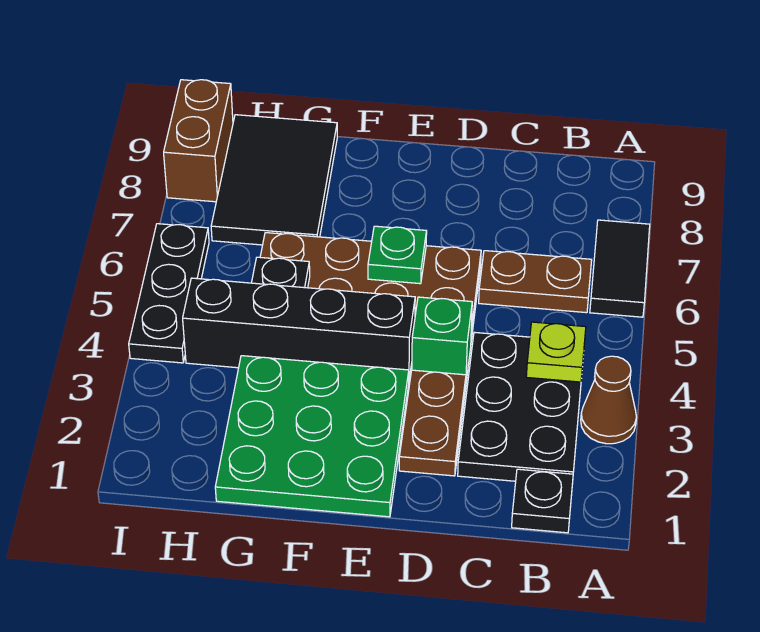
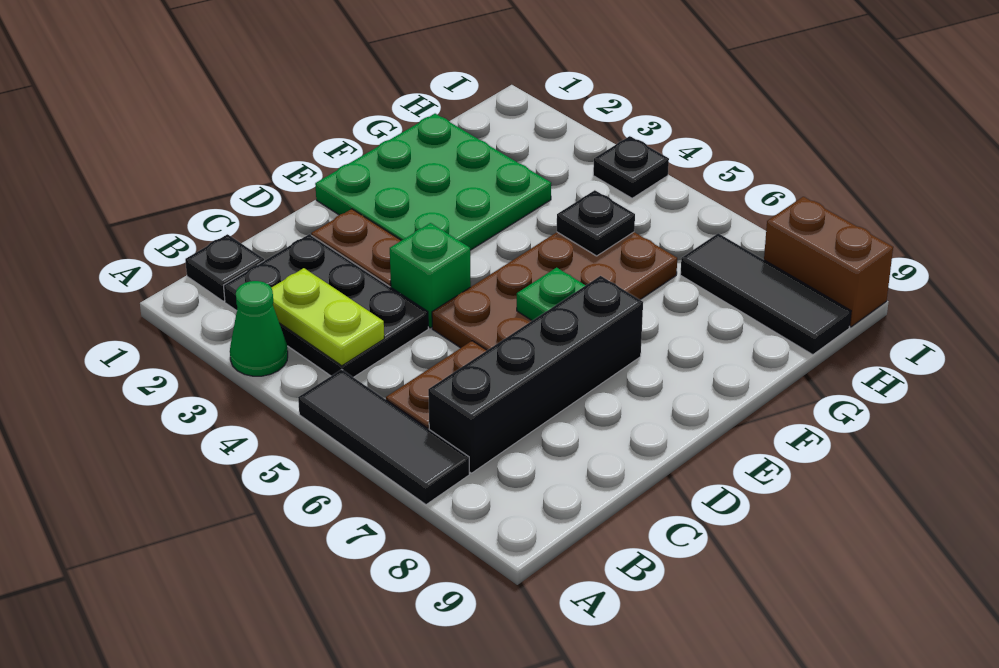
brown cone A3 level 1 -> green cone A3 level 1
black tile A6:A7 level 1 -> black tile A5:A7 level 1
lime plate B4 level 2 -> lime plate B3:B4 level 2
black brick E4:H4 level 1 -> black brick B7:E7 level 1
black tile G7:H9 level 1 -> black tile H7:H9 level 1
black plate I4:I6 level 1 -> black plate I4 level 1

